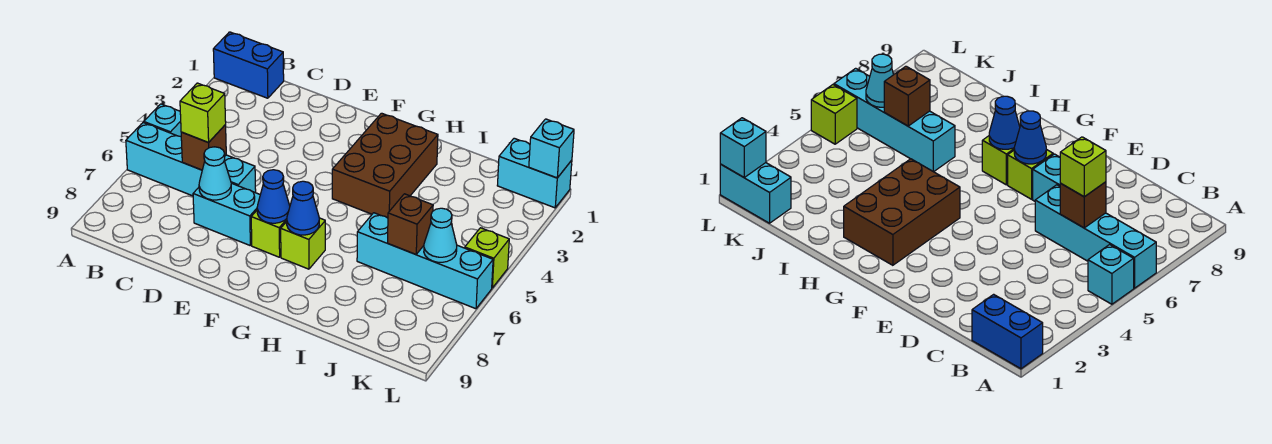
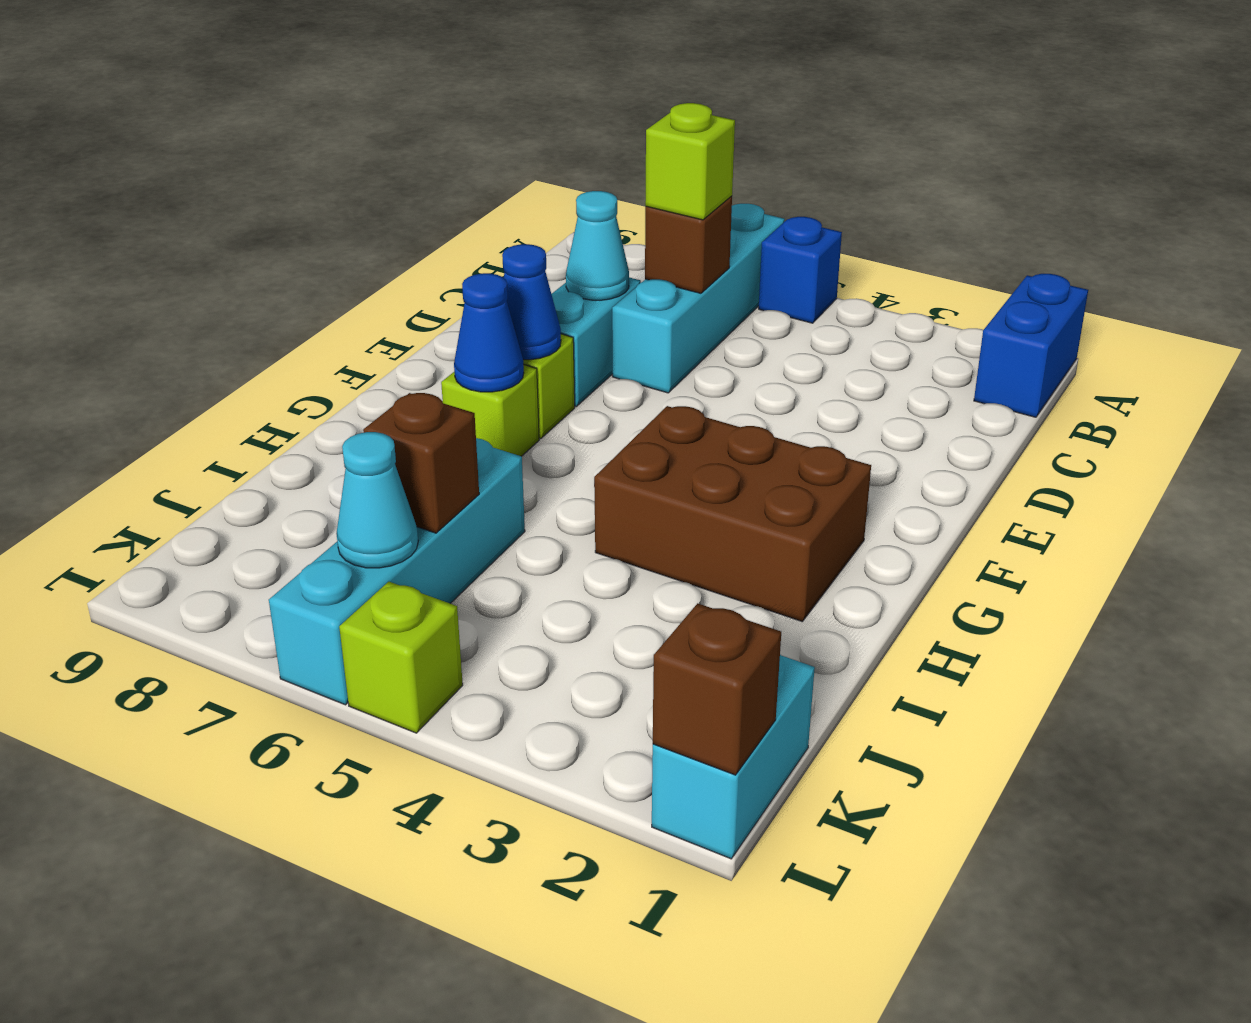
cyan brick A5 level 1 -> blue brick A5 level 1
cyan brick L1 level 2 -> brown brick L1 level 2

